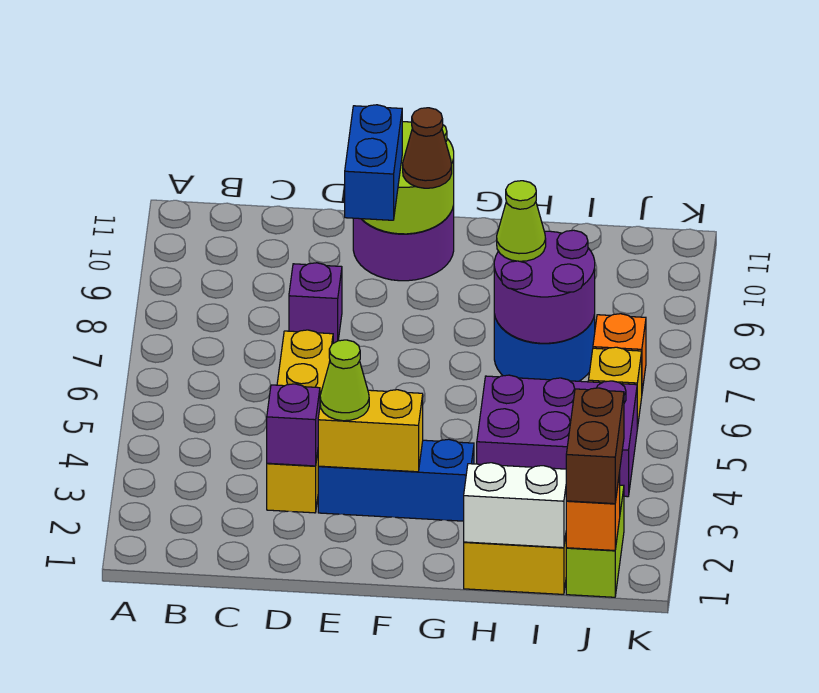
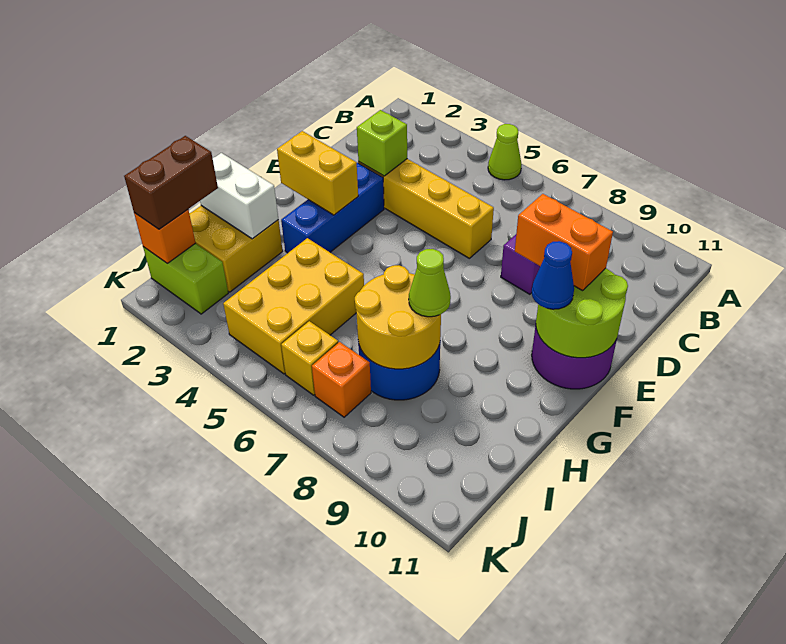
purple brick D3 level 2 -> lime brick D3 level 2
yellow brick E3:F3 level 2 -> yellow brick F2:F3 level 2
lime cone E3 level 3 -> lime cone A5 level 1
blue brick E9:E10 level 3 -> orange brick E9:E10 level 3
brown cone F10 level 3 -> blue cone F10 level 3
white brick H1:I1 level 2 -> white brick H1:H2 level 2
purple brick H4:J5 level 1 -> yellow brick H4:J5 level 1
purple round brick H7:I8 level 2 -> yellow round brick H7:I8 level 2
brown brick J1:J2 level 3 -> brown brick I1:J1 level 3

